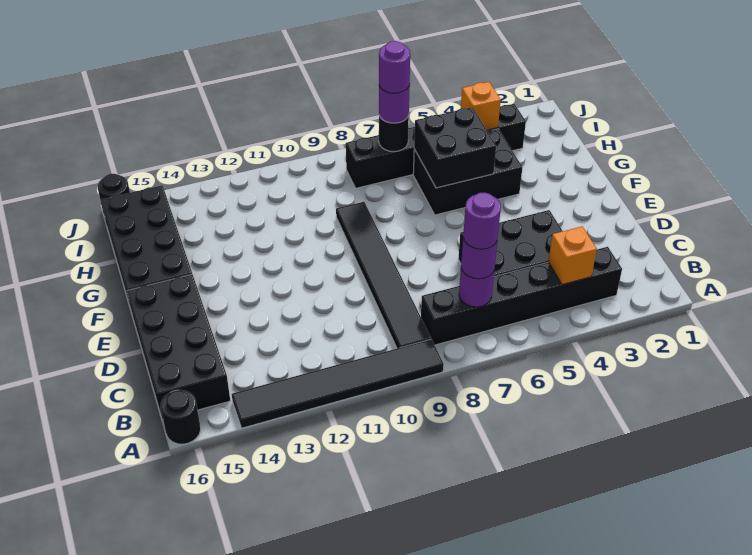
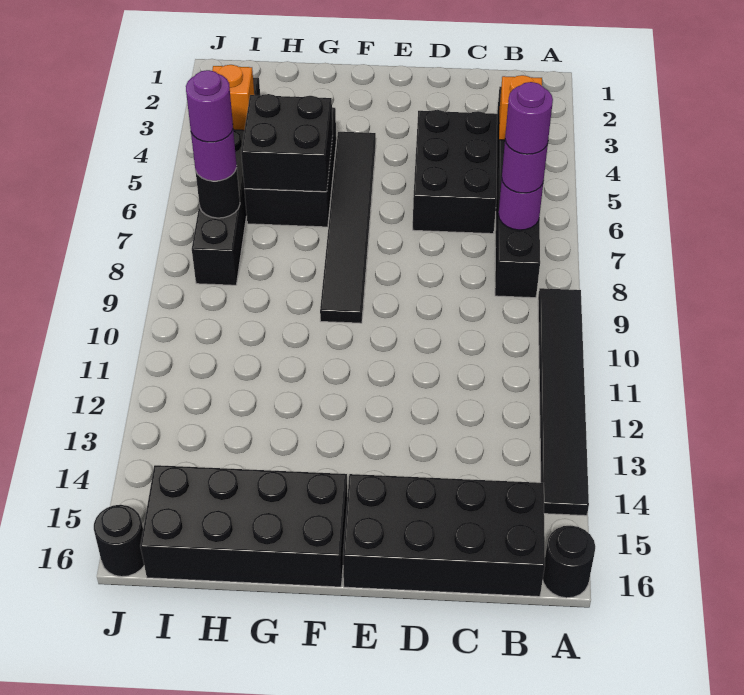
black tile B9:G9 level 1 -> black tile F4:F9 level 1

